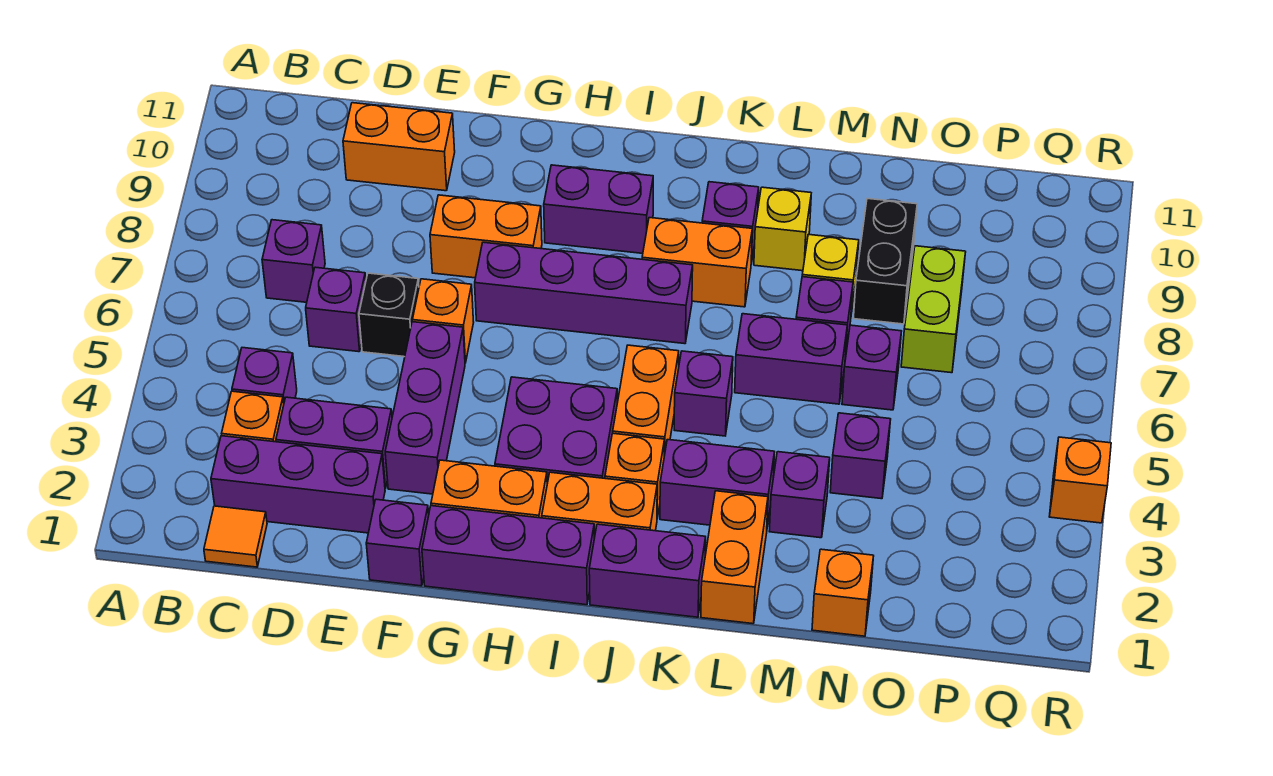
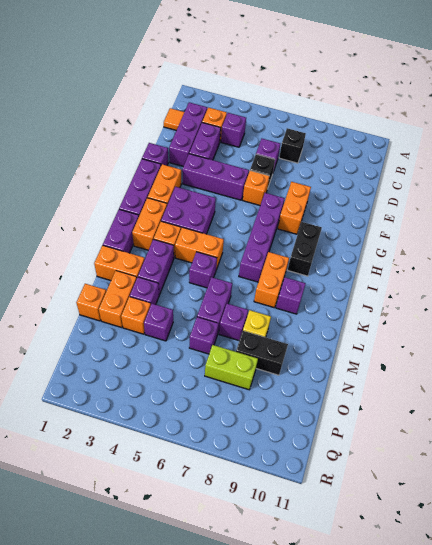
purple brick C7 level 1 -> black brick C7 level 1
orange brick D10:E10 level 1 -> orange brick M2:N2 level 1
purple brick H9:I9 level 1 -> black brick H9:I9 level 1
yellow brick L9 level 1 -> none
orange brick R4 level 1 -> orange brick N3 level 1

